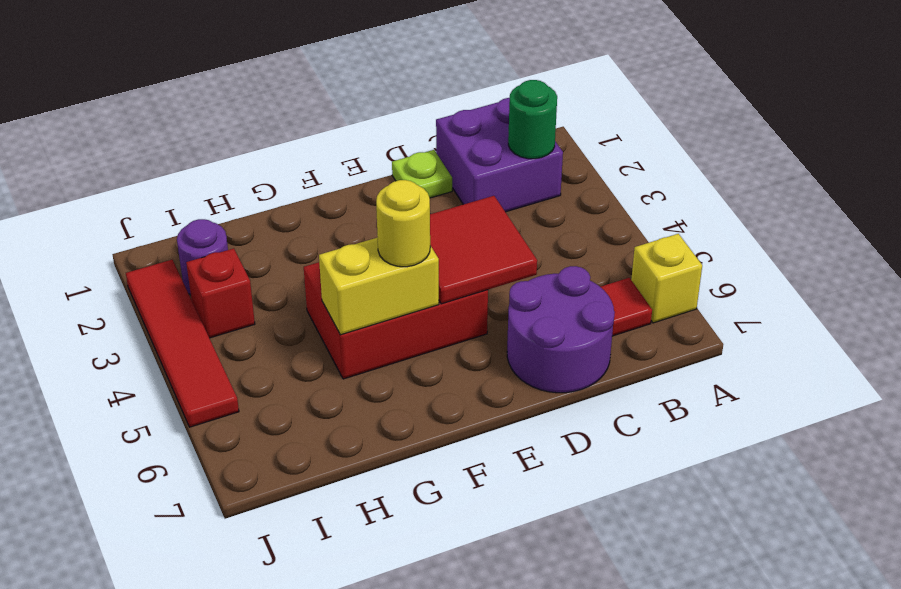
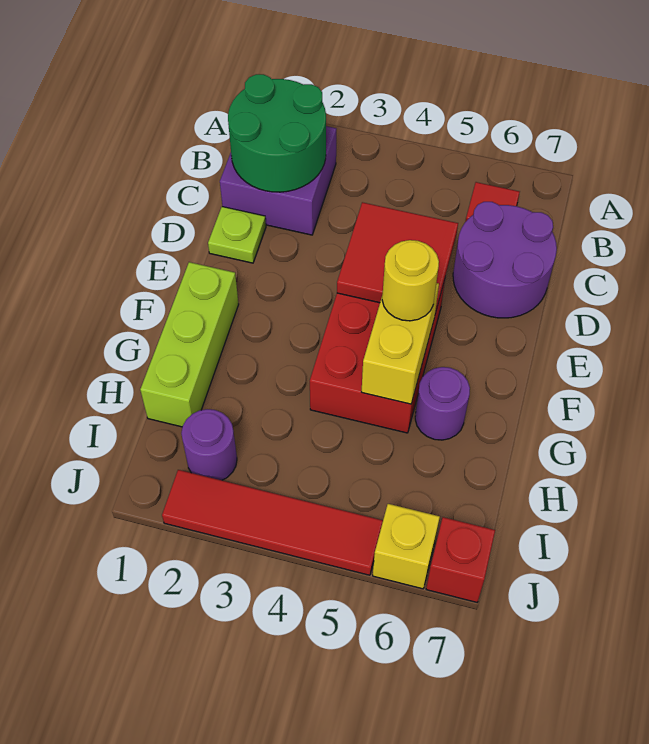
yellow brick A6 level 1 -> yellow brick J6 level 1
green round brick B2 level 2 -> green round brick B1:C2 level 2
none -> lime brick F1:H1 level 1
none -> purple round brick G6 level 1
red brick I3 level 1 -> red brick J7 level 1

